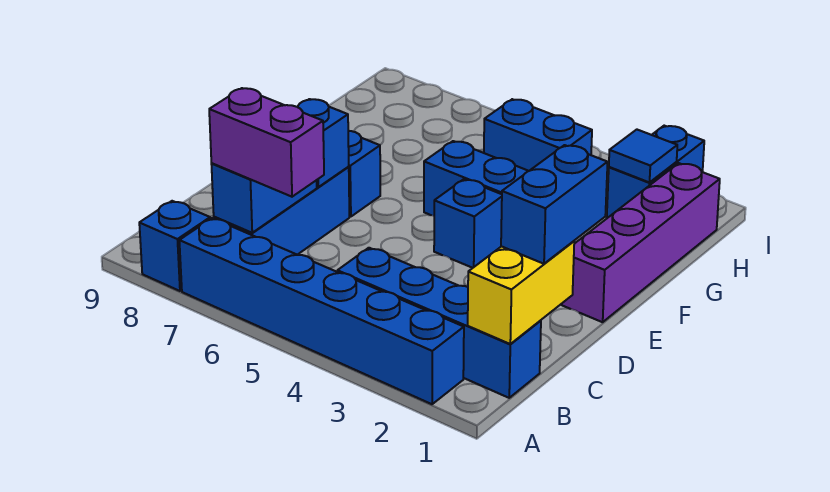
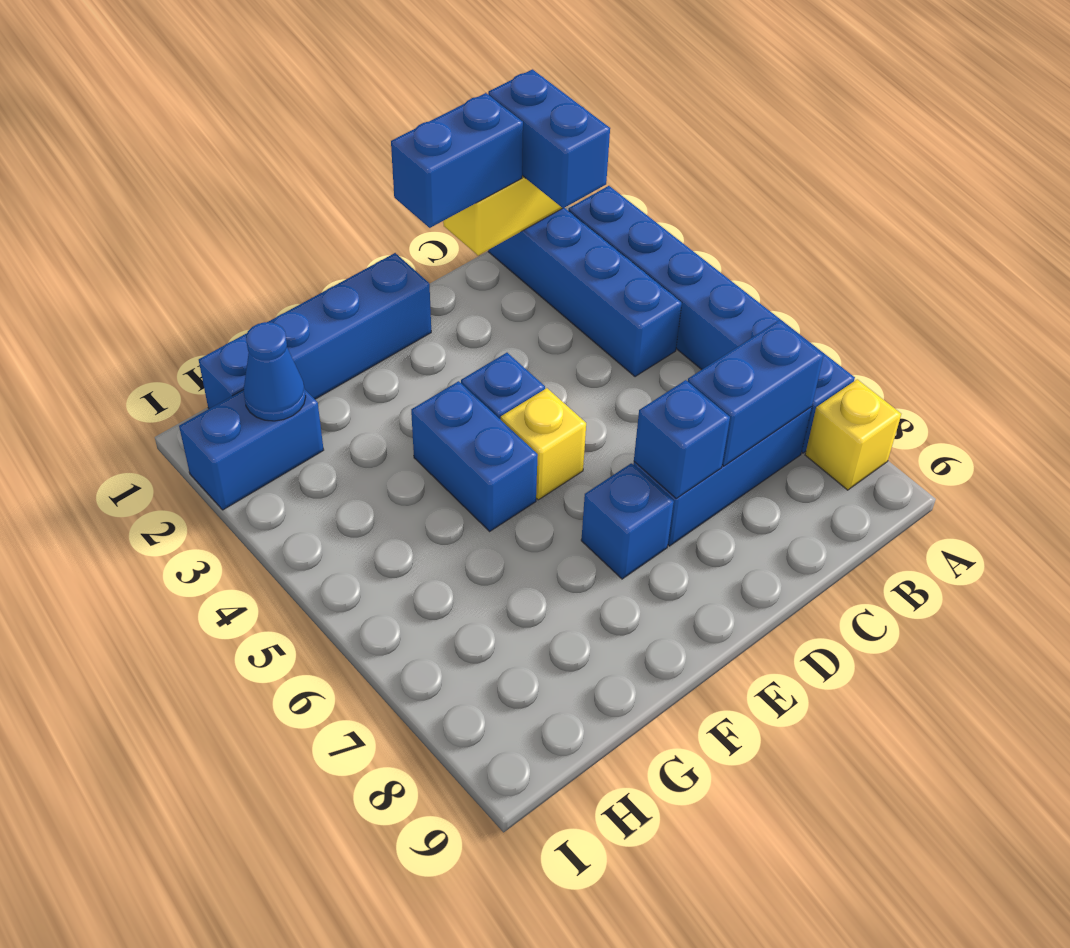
blue brick A8 level 1 -> yellow brick A8 level 1
purple brick B6:B7 level 3 -> none
purple brick E1:H1 level 1 -> blue brick E1:H1 level 1
none -> yellow brick E5 level 1
blue tile H2 level 2 -> blue cone H2 level 2
blue brick H4:H5 level 1 -> blue brick B1:B2 level 3

